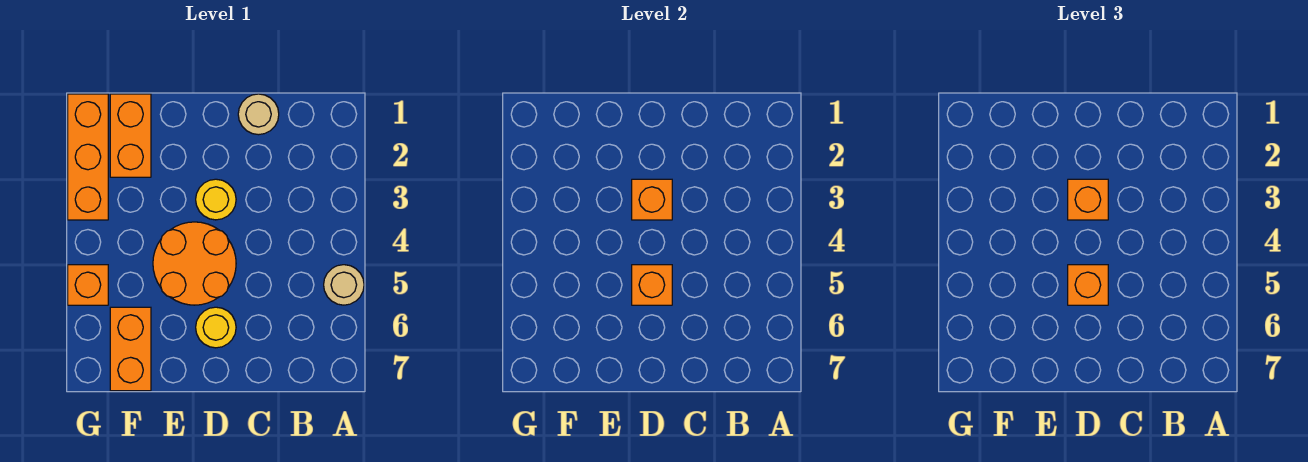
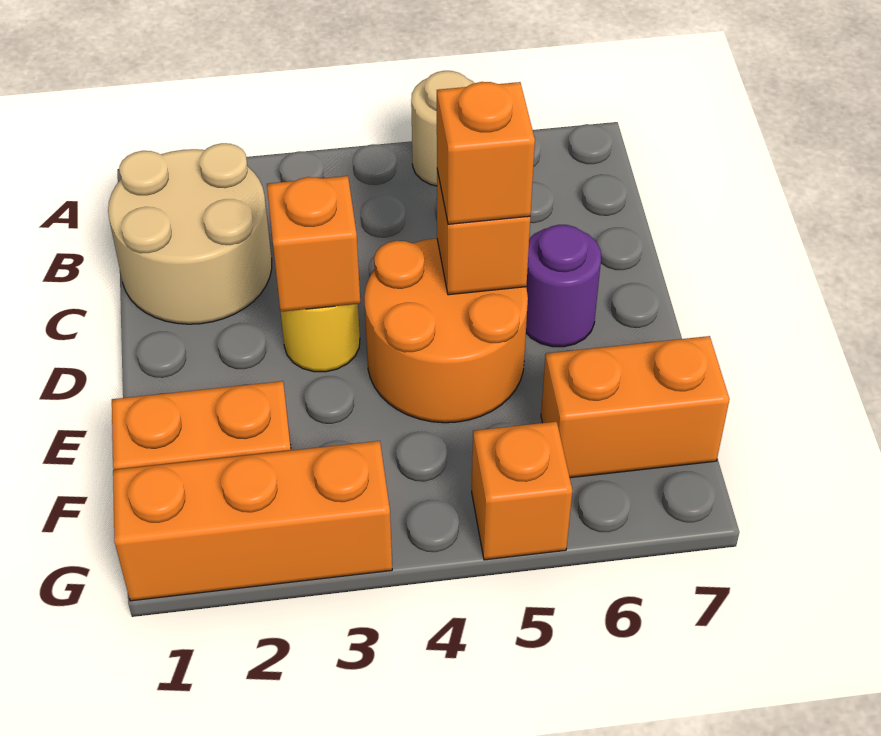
tan round brick C1 level 1 -> tan round brick B1:C2 level 1
orange brick D3 level 3 -> none
yellow round brick D6 level 1 -> purple round brick D6 level 1

